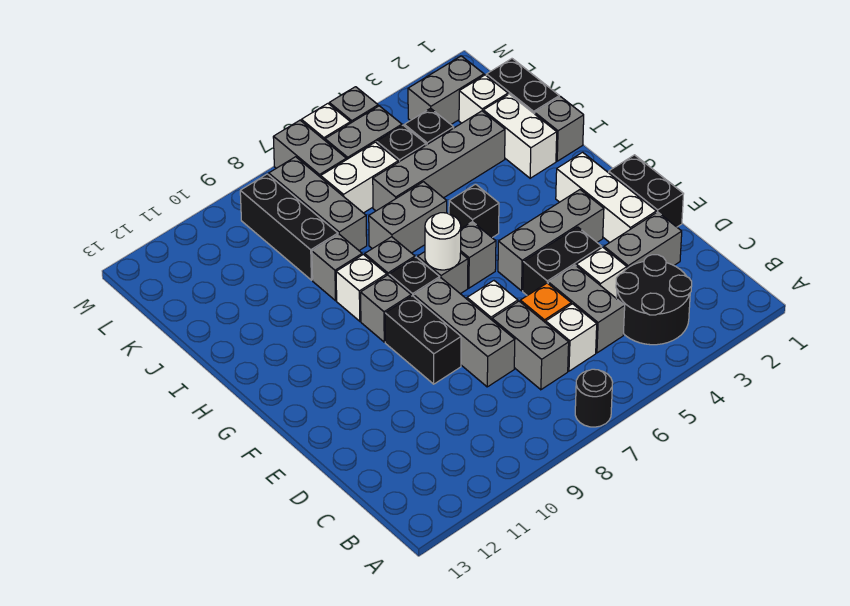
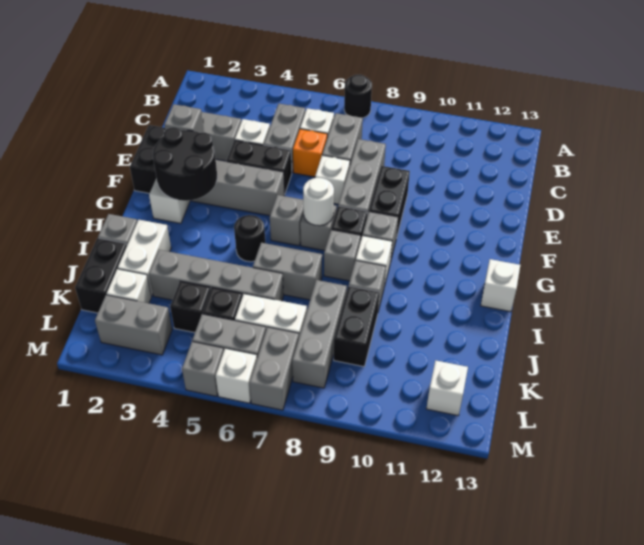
black round brick B3:C4 level 1 -> black round brick F2:G3 level 2
none -> grey brick E2 level 2
black brick H5 level 1 -> black round brick H5 level 1
none -> white brick H13 level 1
black brick J9:L9 level 1 -> black brick J9:K9 level 1
none -> white brick L12 level 1

